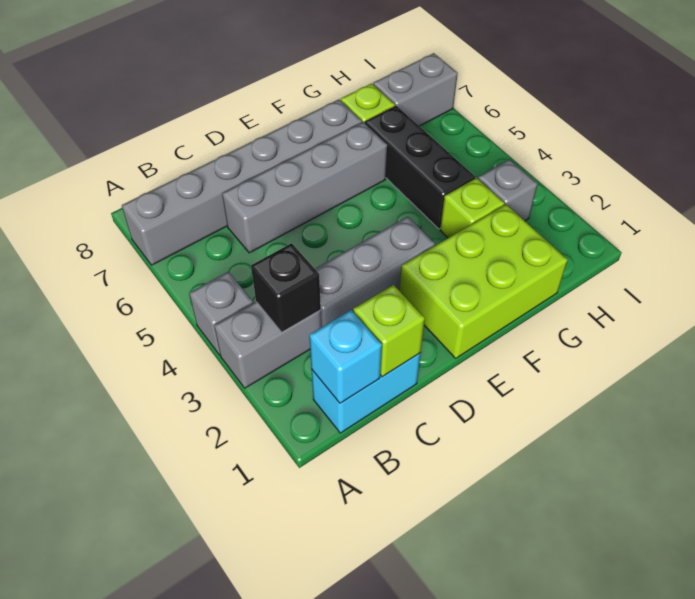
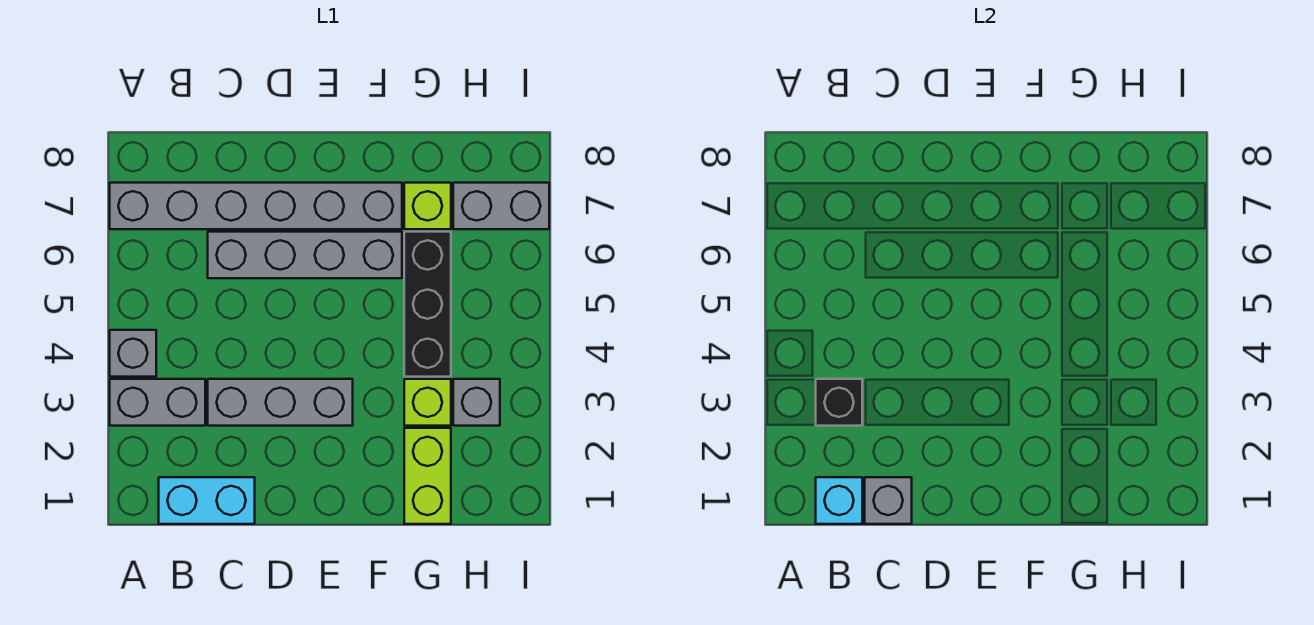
lime brick C1 level 2 -> grey brick C1 level 2
lime brick E1:G2 level 1 -> lime brick G1:G2 level 1

